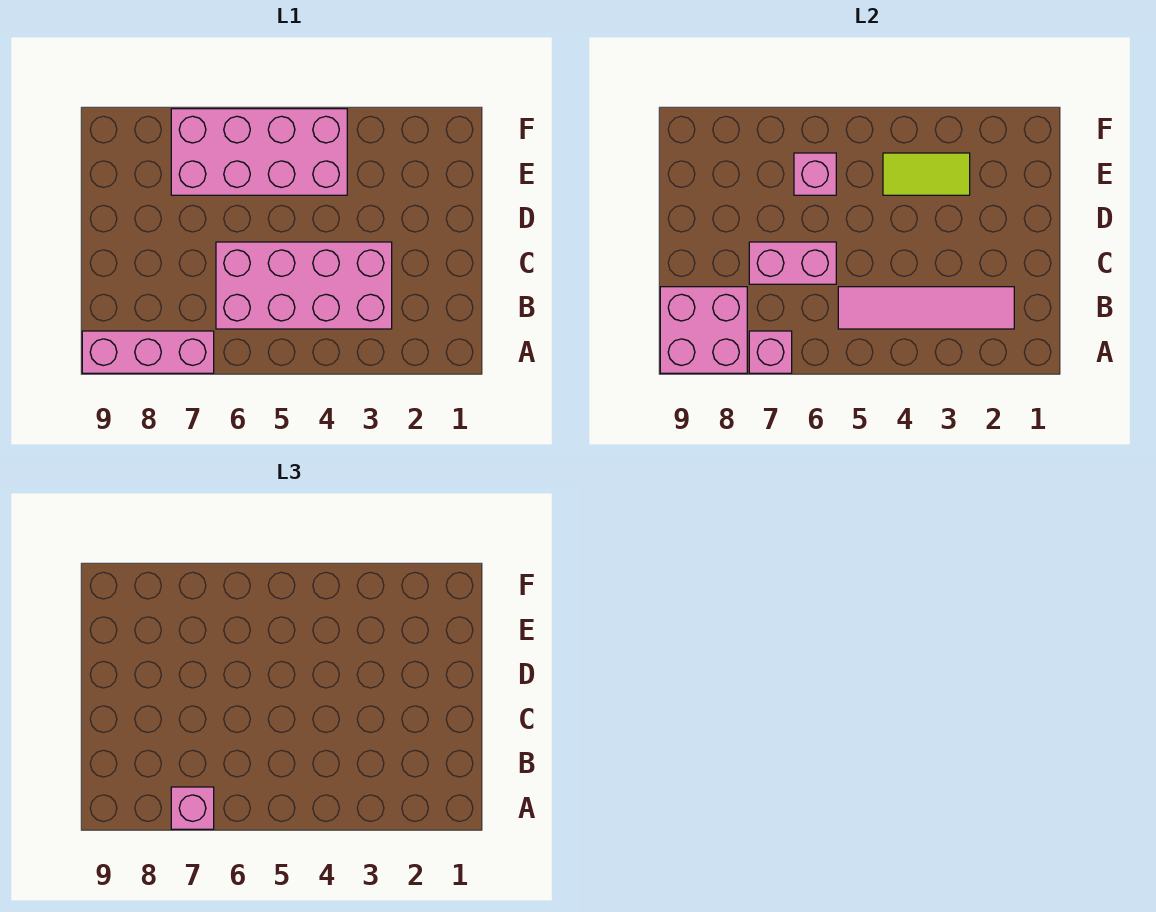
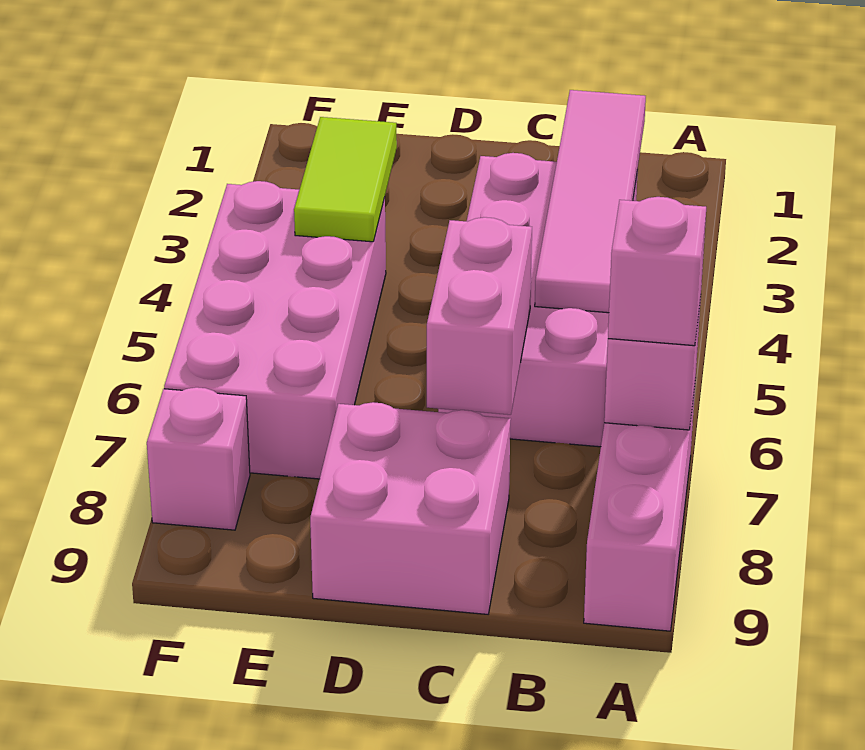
pink brick A8:B9 level 2 -> pink brick C8:D9 level 1
pink brick E6 level 2 -> pink brick F8 level 1

